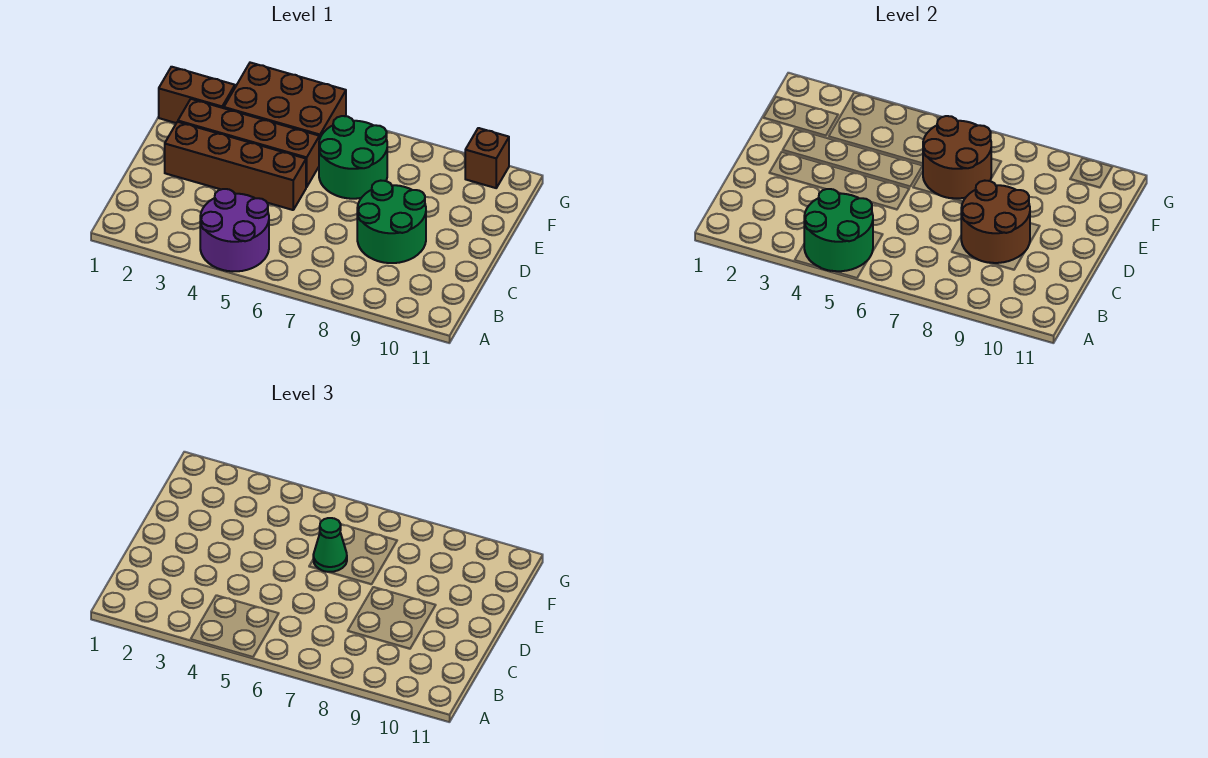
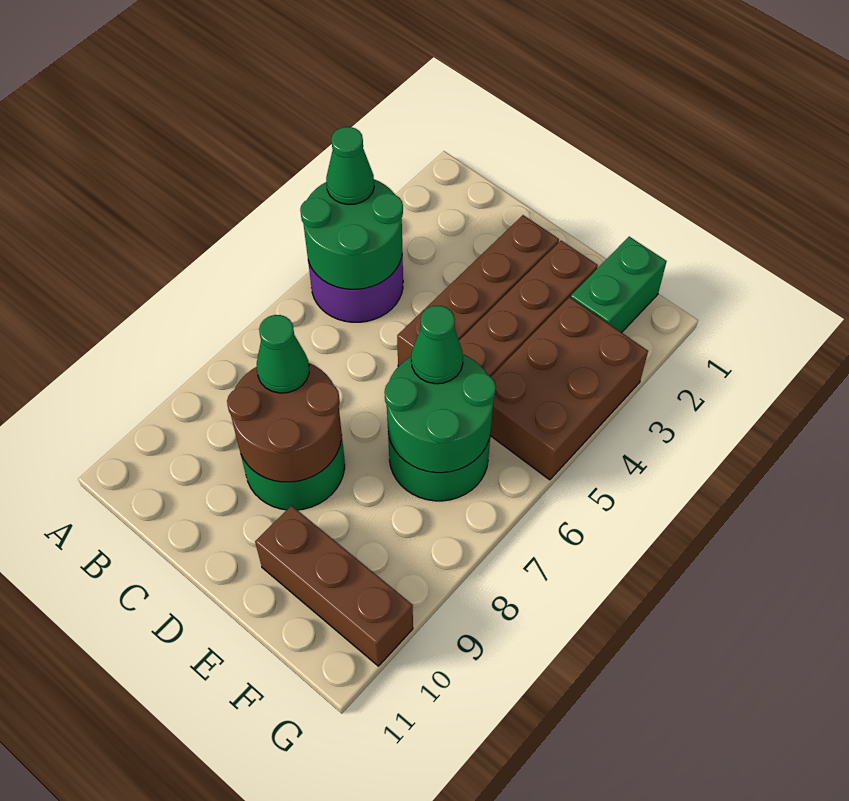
none -> green cone A4 level 3
none -> green cone C8 level 3
brown round brick E6:F7 level 2 -> green round brick E6:F7 level 2
brown brick F1:F2 level 1 -> green brick F1:F2 level 1
brown brick G10 level 1 -> brown brick E10:G10 level 1

